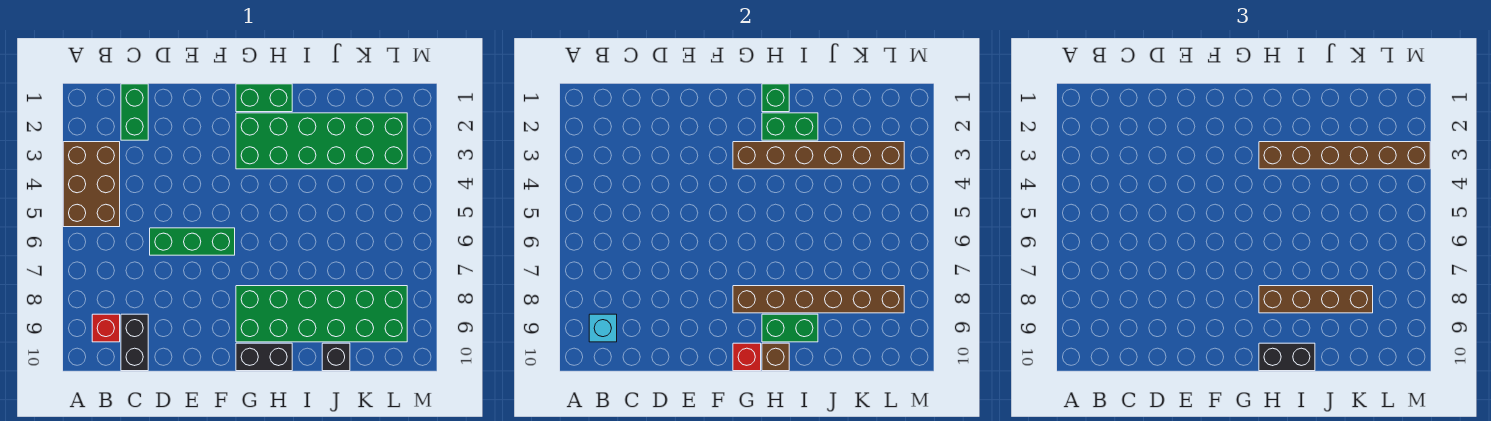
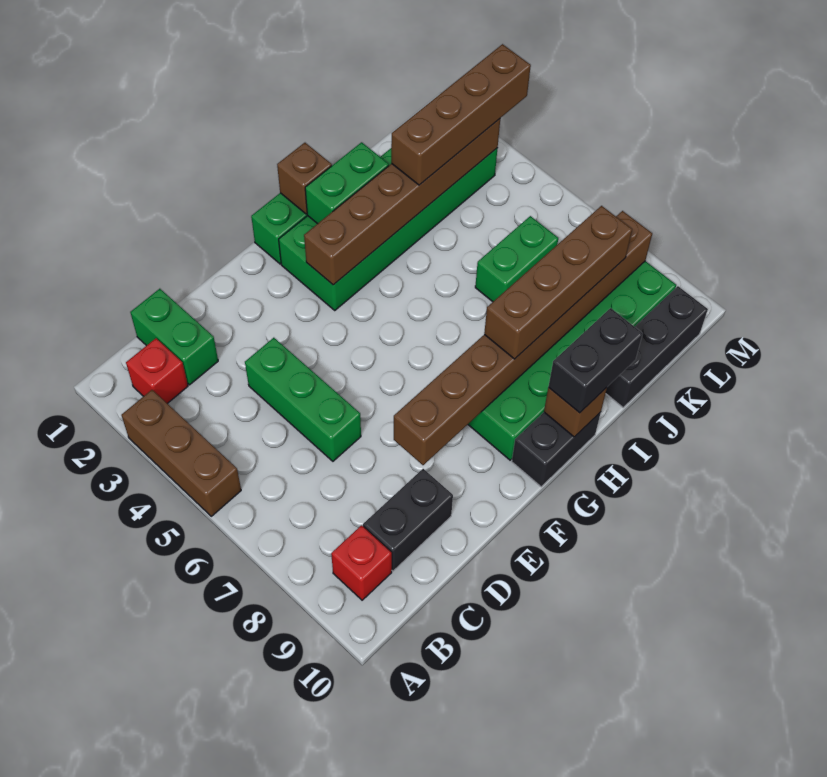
brown brick A3:B5 level 1 -> brown brick A3:A5 level 1
cyan brick B9 level 2 -> none
black brick C9:C10 level 1 -> black brick C9:D9 level 1
green brick D6:F6 level 1 -> green brick D4:D6 level 1
brown brick G8:L8 level 2 -> brown brick E8:L8 level 2
red brick G10 level 2 -> red brick B2 level 1
green brick H1 level 2 -> brown brick H1 level 2
brown brick H3:M3 level 3 -> brown brick J3:M3 level 3
green brick H9:I9 level 2 -> green brick J6:K6 level 1
black brick J10 level 1 -> black brick J10:L10 level 1

